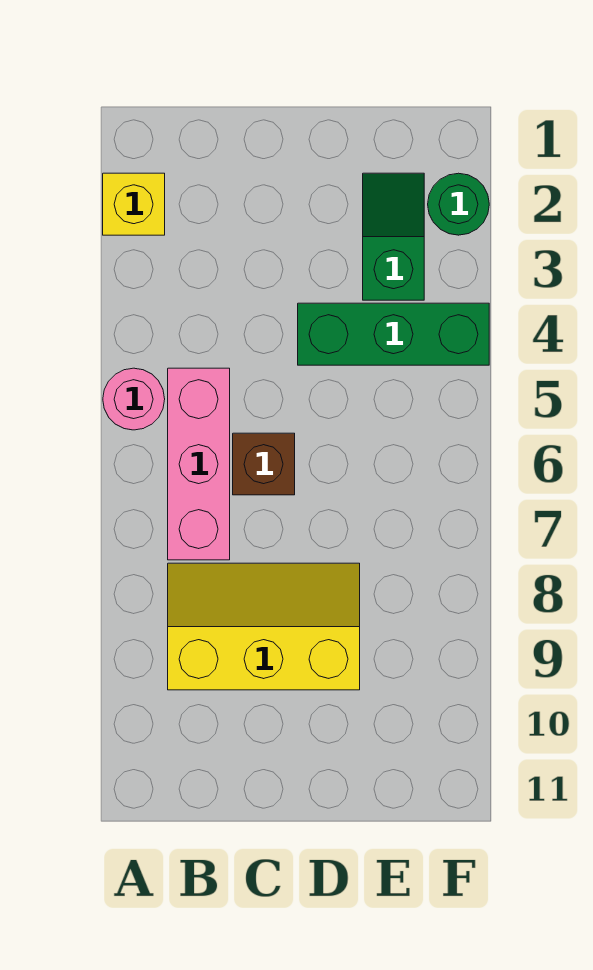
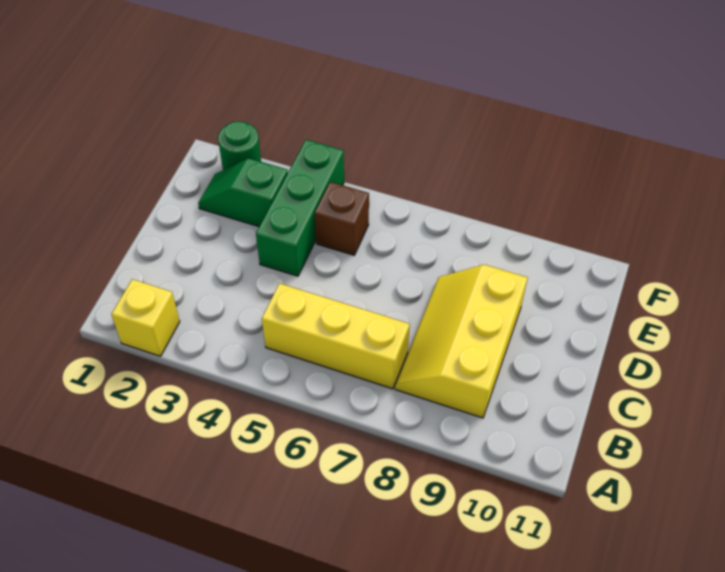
pink round brick A5 level 1 -> none
pink brick B5:B7 level 1 -> yellow brick B5:B7 level 1
brown brick C6 level 1 -> brown brick E5 level 1

